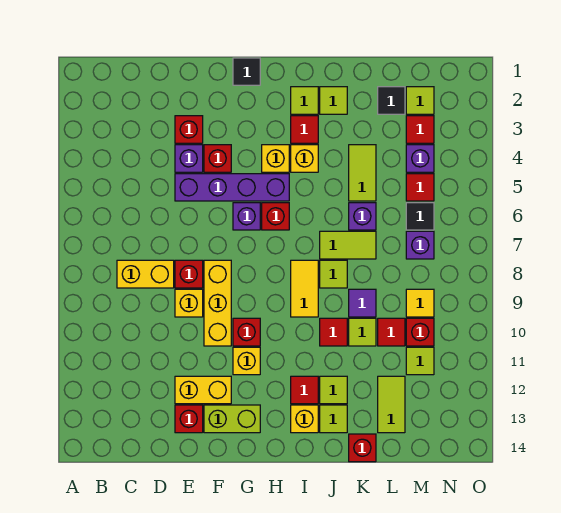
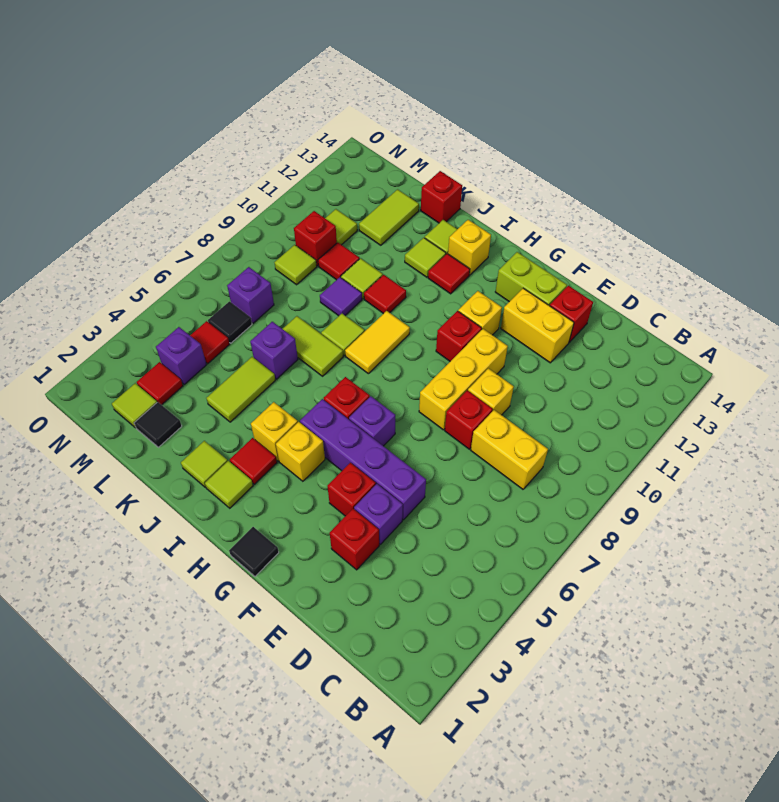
yellow tile M9 level 1 -> lime tile M9 level 1

